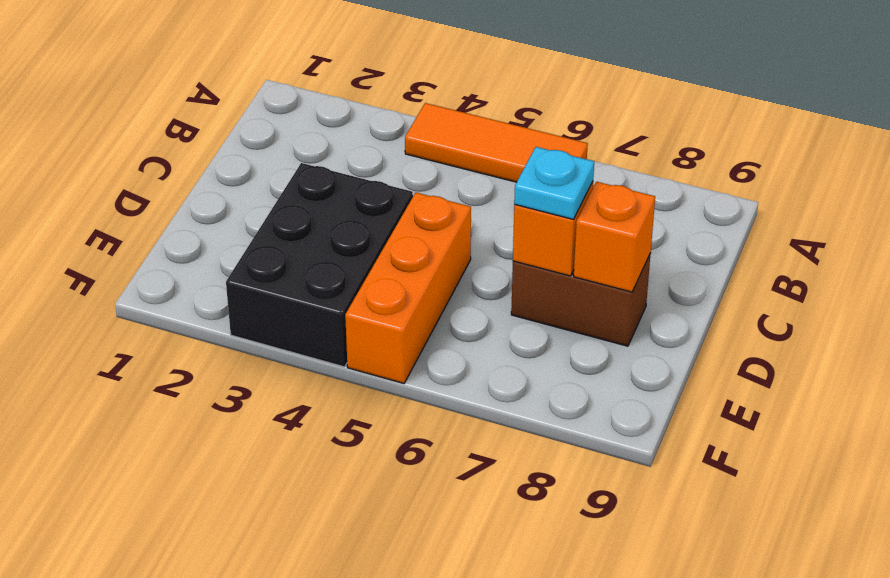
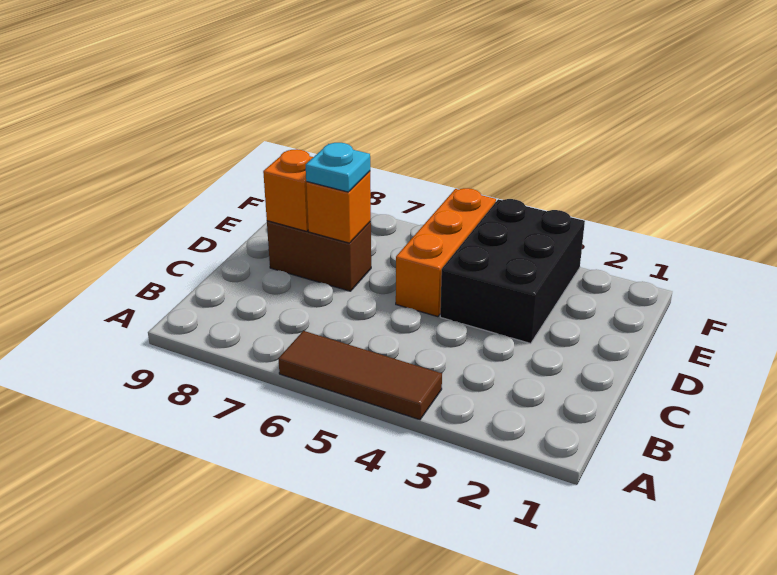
orange tile A4:A6 level 1 -> brown tile A4:A6 level 1

